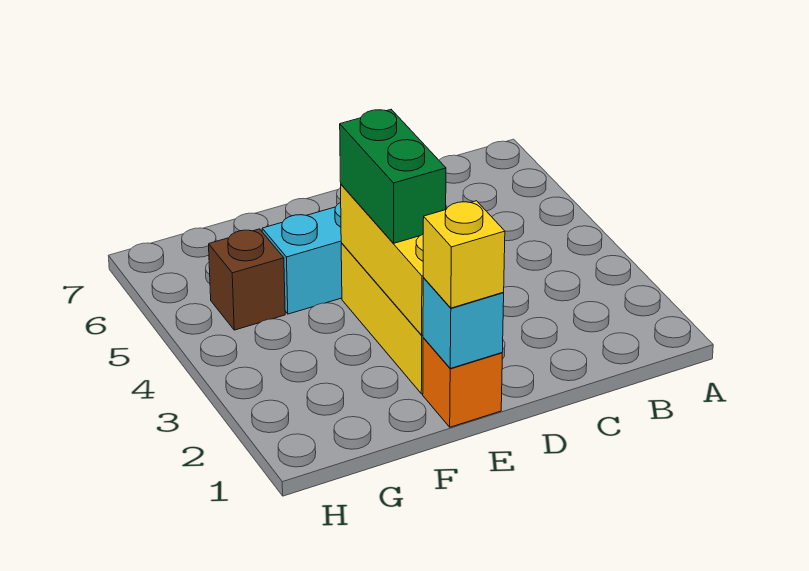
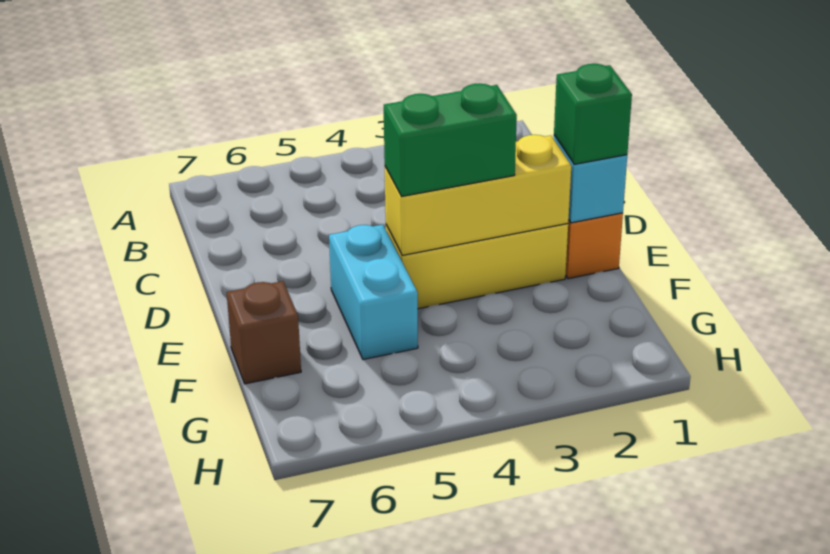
yellow brick E1 level 3 -> green brick E1 level 3
brown brick G5 level 1 -> brown brick F7 level 1

